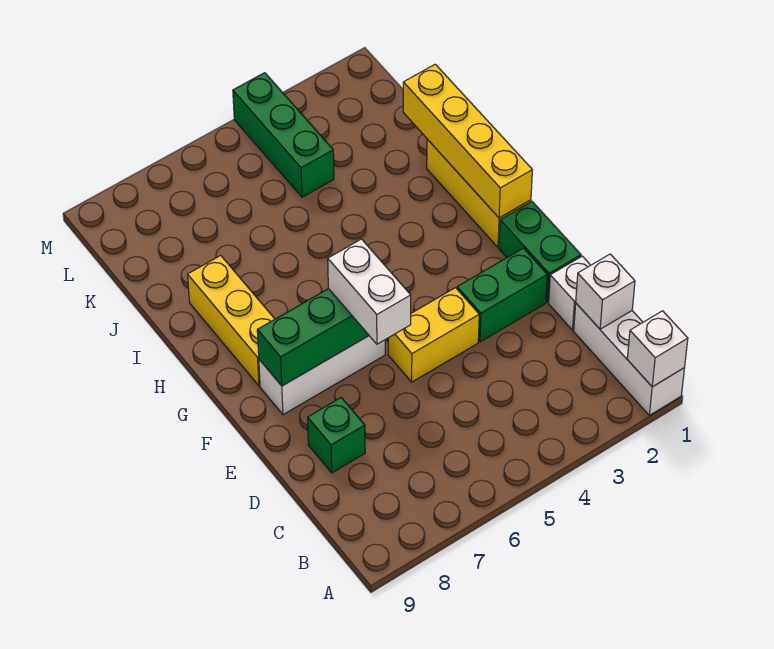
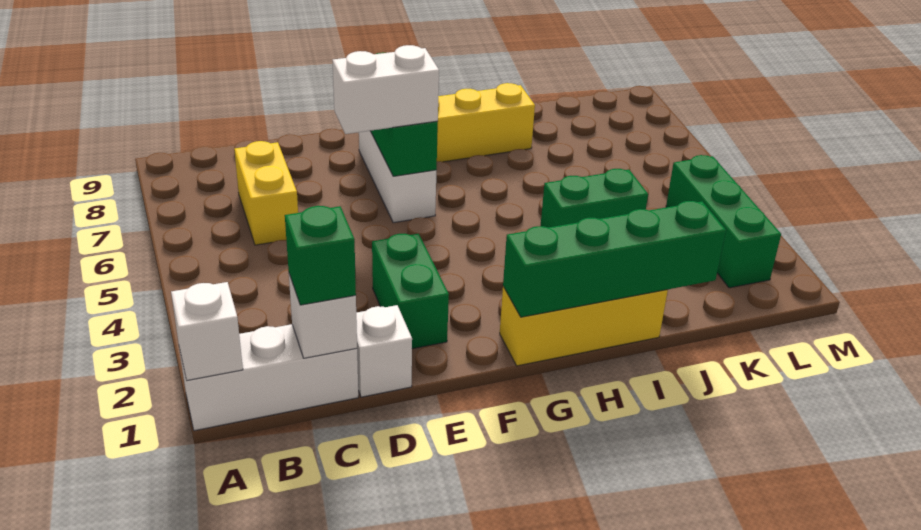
green brick D8 level 1 -> green brick C1 level 3
green brick E1:F1 level 1 -> green brick I4:J4 level 1
yellow brick E4:E5 level 1 -> yellow brick C6:C7 level 1
yellow brick G1:J1 level 2 -> green brick G1:J1 level 2
green brick K4:M4 level 1 -> green brick L2:L4 level 1

